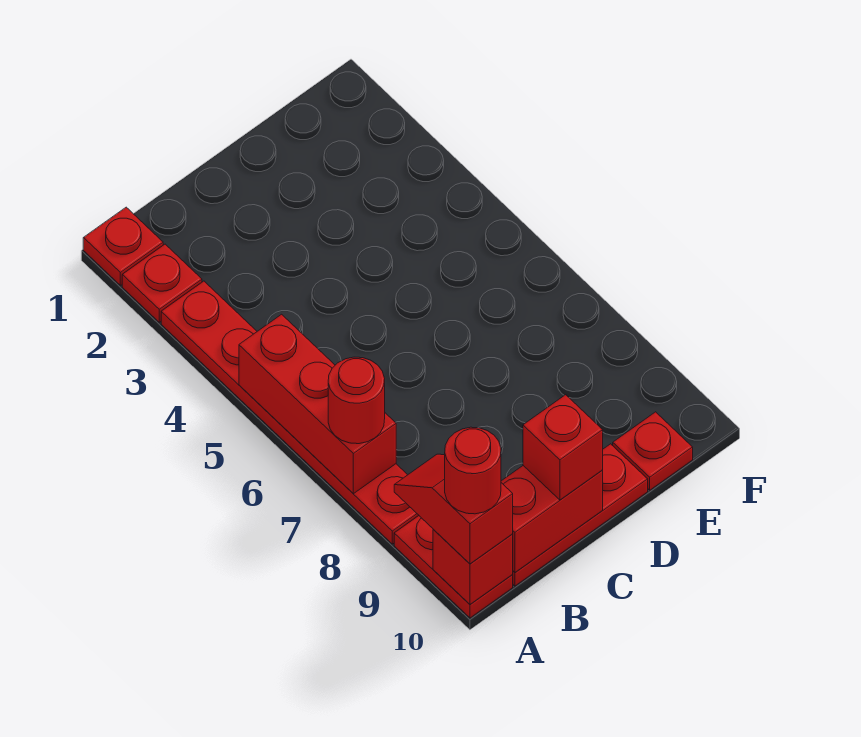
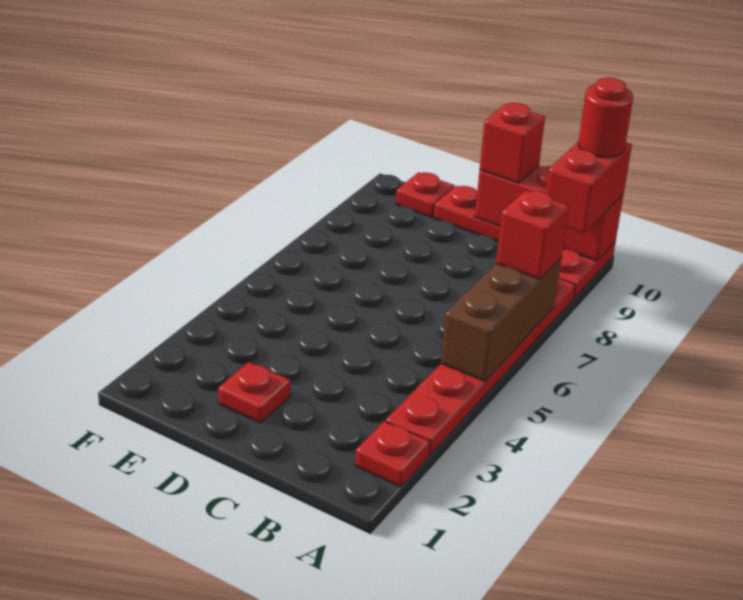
red plate A1 level 1 -> red plate D2 level 1
red brick A5:A7 level 2 -> brown brick A5:A7 level 2
red round brick A7 level 3 -> red brick A7 level 3
red slope A9:A10 level 3 top 10 -> red brick A9:A10 level 3

